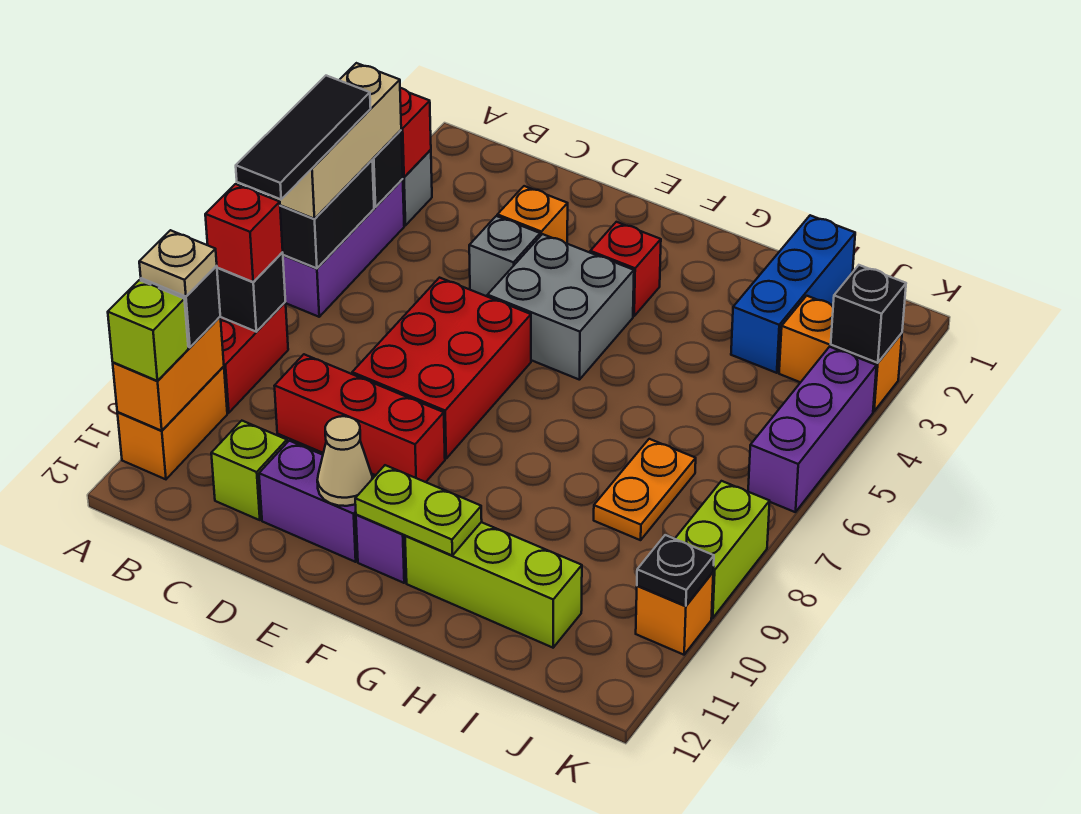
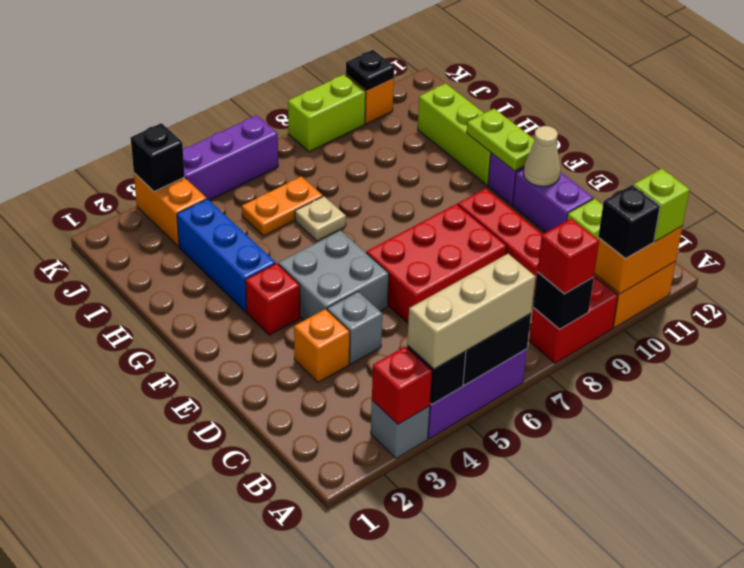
black tile A5:A7 level 4 -> none
tan plate A10 level 4 -> tan plate H6 level 1
blue brick I1:I3 level 1 -> blue brick G3:I3 level 1
orange plate I7:I8 level 1 -> orange plate I5:I6 level 1

